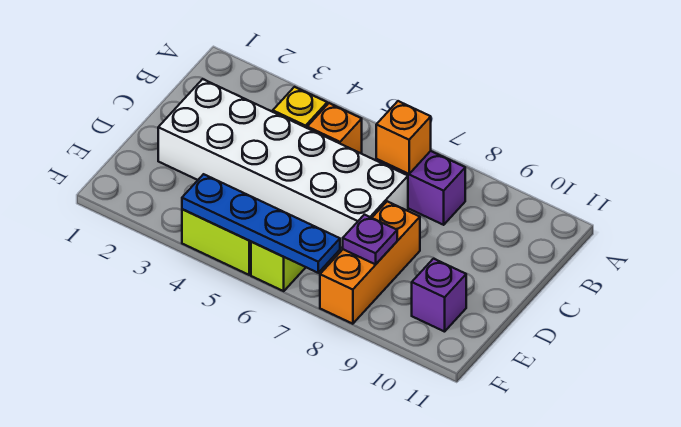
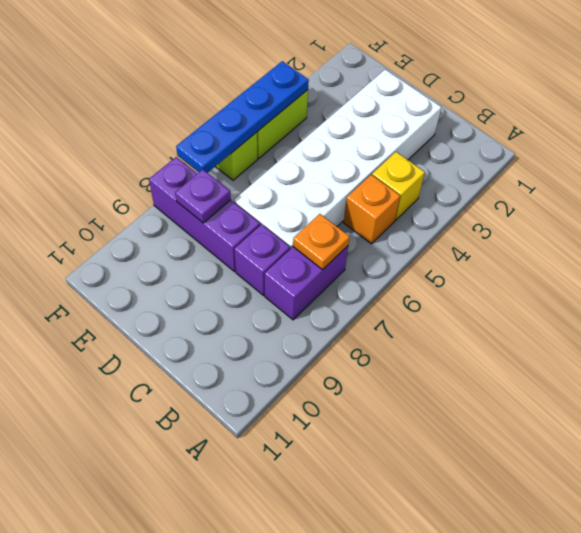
orange brick B7 level 2 -> orange plate B7 level 2
orange brick D8:F8 level 1 -> purple brick D8:F8 level 1
purple brick E10 level 1 -> purple brick C8 level 1

